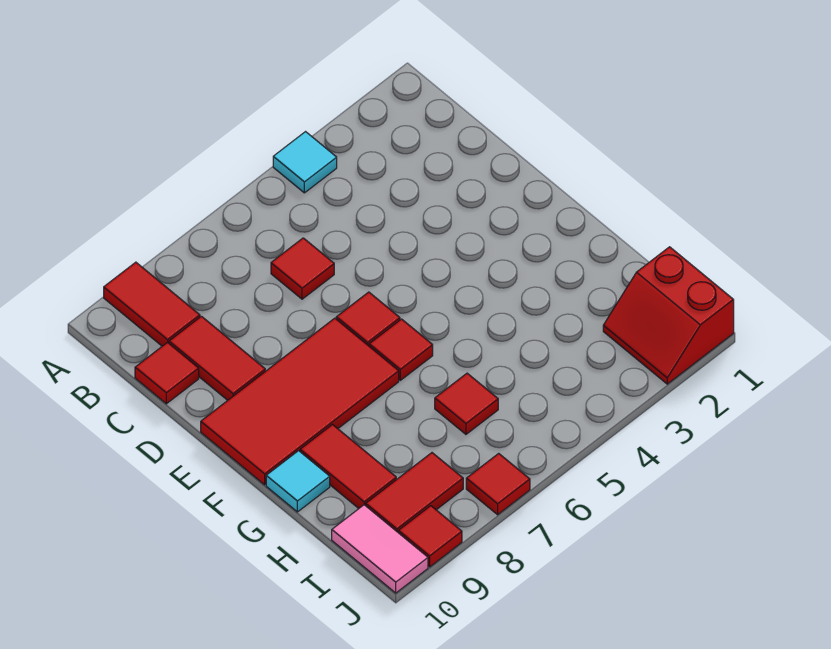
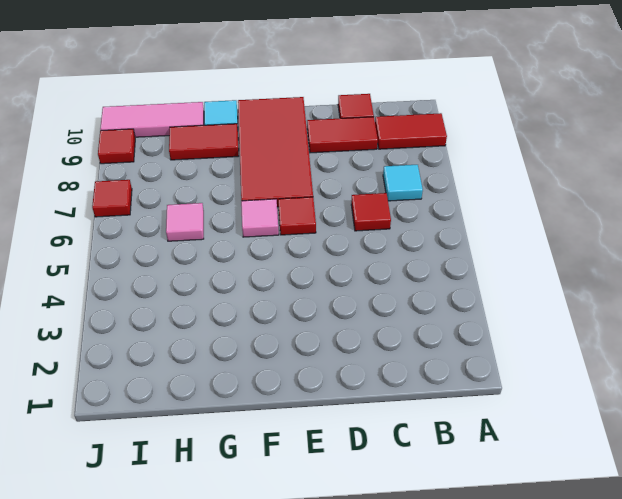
cyan tile A4 level 1 -> cyan tile B7 level 1
red tile F6 level 1 -> pink tile F6 level 1
red tile H6 level 1 -> pink tile H6 level 1
red slope I1:J2 level 1 top 1 -> none
red tile I8:I9 level 1 -> none
pink tile I10:J10 level 1 -> pink tile H10:J10 level 1

